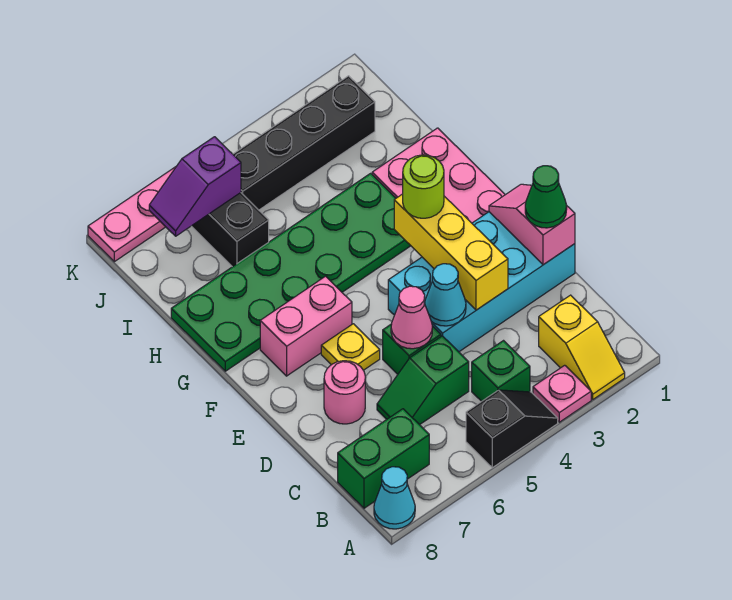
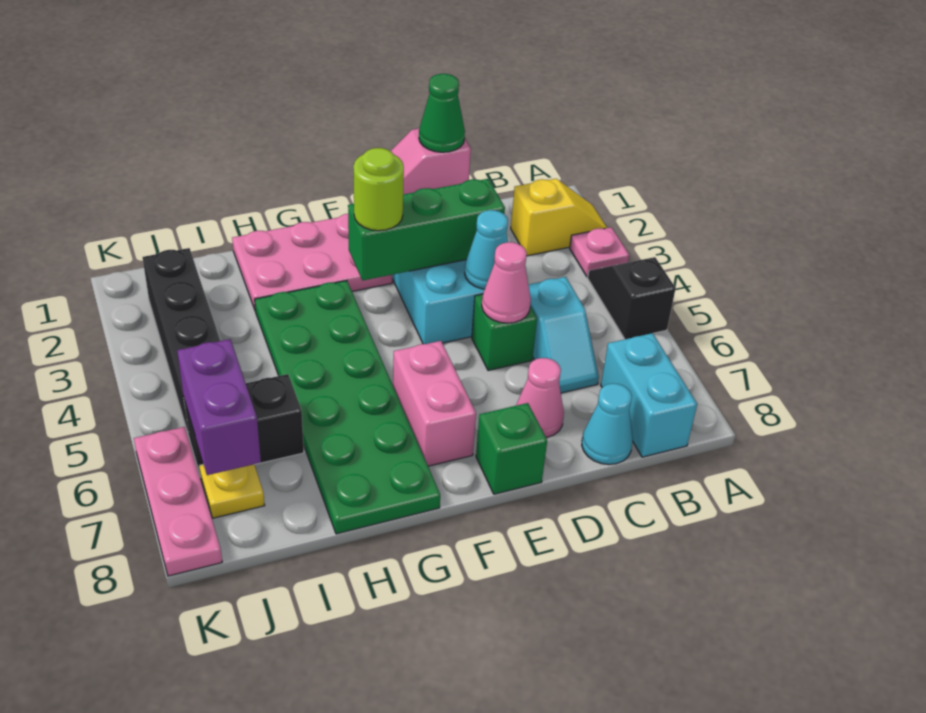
cyan cone A8 level 1 -> cyan cone C8 level 1
green brick B4 level 1 -> green brick E8 level 1
green brick B7:B8 level 1 -> cyan brick B7:B8 level 1
green slope C5:C6 level 1 top 5 -> cyan slope C5:C6 level 1 top 5
yellow brick D3:F3 level 2 -> green brick D3:F3 level 2
pink round brick D7 level 1 -> pink cone D7 level 1
yellow plate E6 level 1 -> yellow plate J7 level 1
purple slope J6:J7 level 2 top 6 -> purple brick J6:J7 level 2

